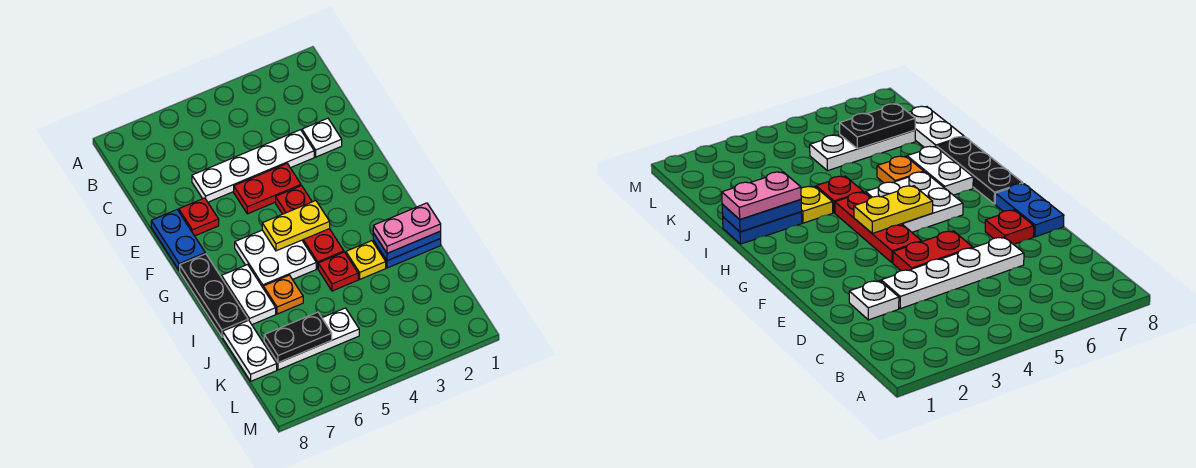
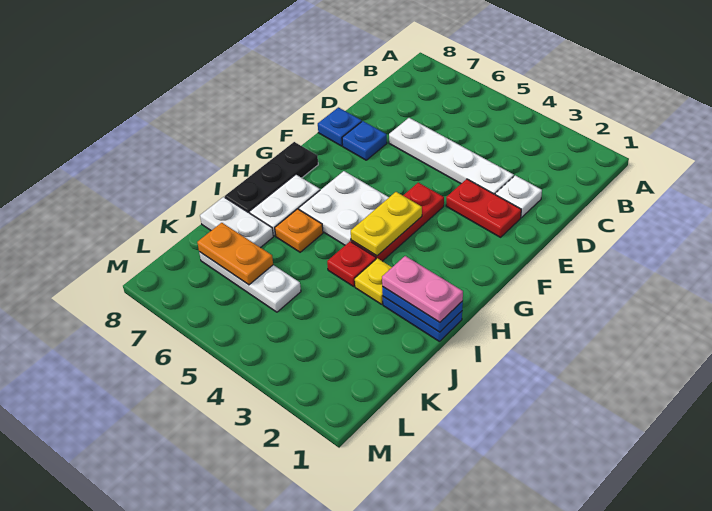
red plate E4:E5 level 1 -> red plate E2:E3 level 1
red plate E7 level 1 -> blue plate E7 level 1
blue plate E8:F8 level 1 -> blue plate E8 level 1
yellow plate G4:G5 level 2 -> yellow plate G4:H4 level 2
white plate J8:K8 level 1 -> white plate J7:J8 level 1
black plate K6:K7 level 2 -> orange plate K6:K7 level 2

